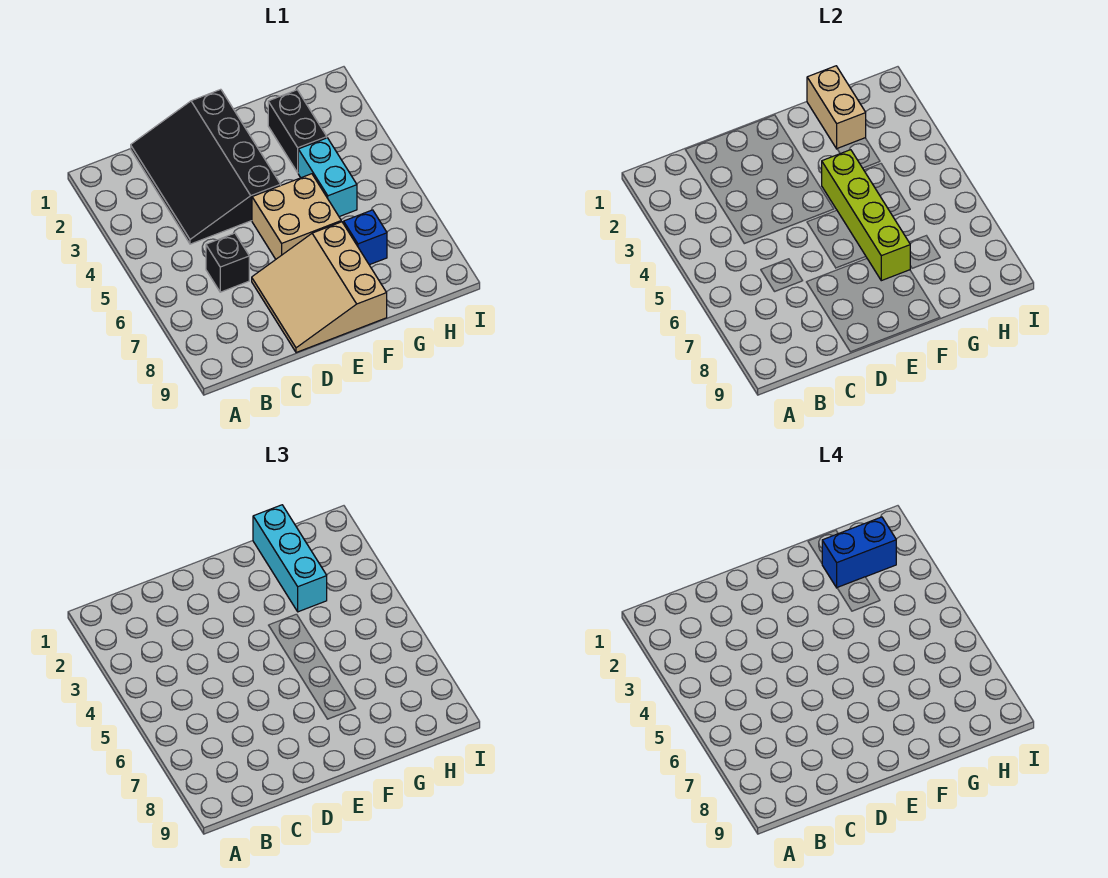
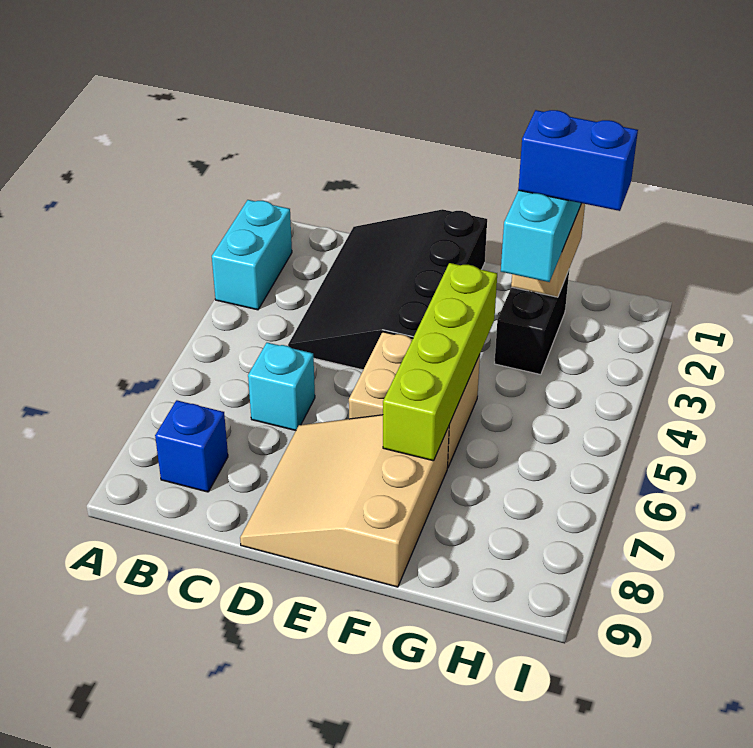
black brick C6 level 1 -> cyan brick C6 level 1
cyan brick G4:G5 level 1 -> cyan brick A2:A3 level 1
blue brick G7 level 1 -> blue brick B8 level 1

